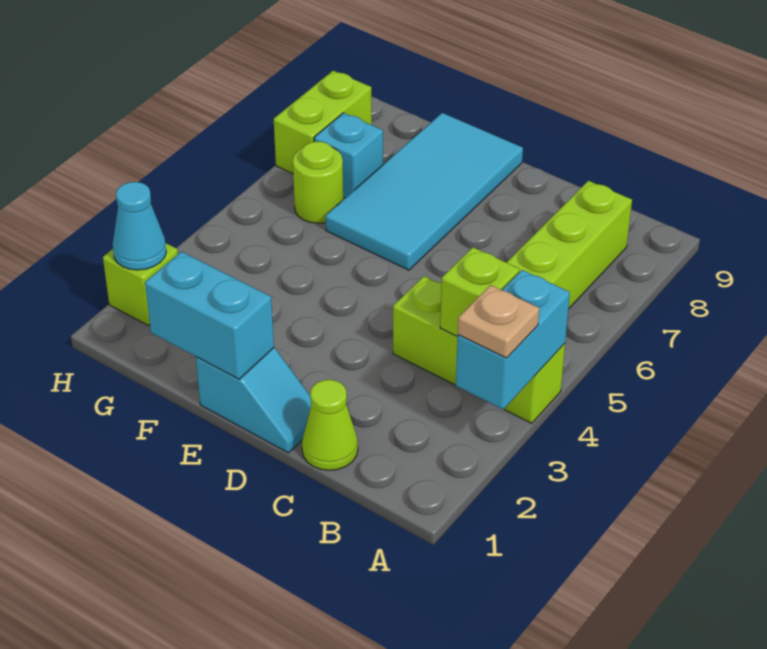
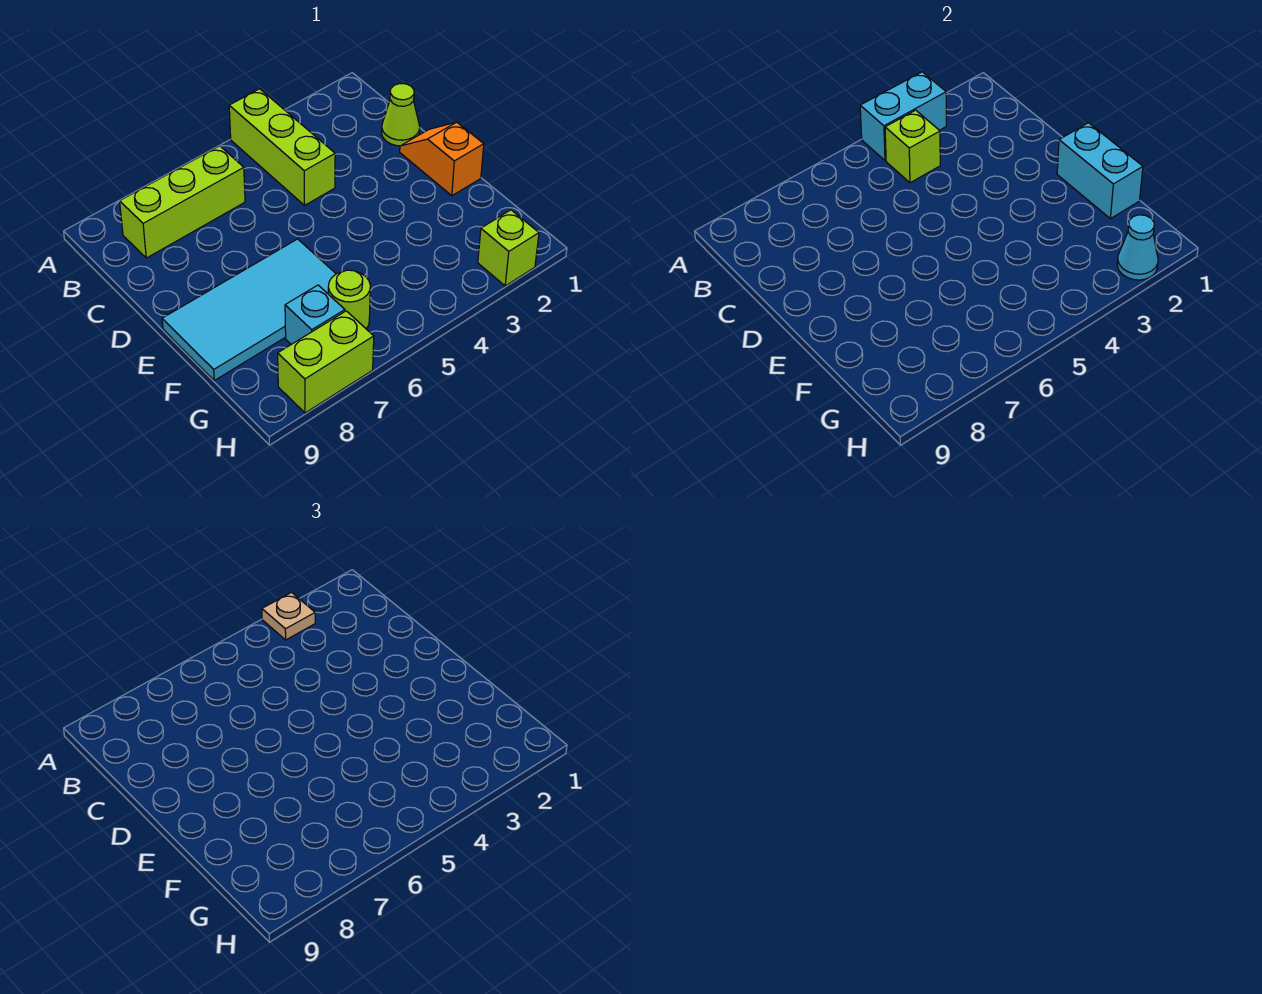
cyan slope D1:E1 level 1 top E -> orange slope D1:E1 level 1 top E

